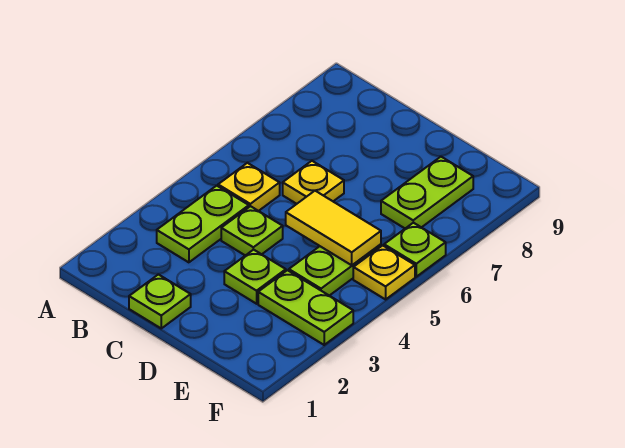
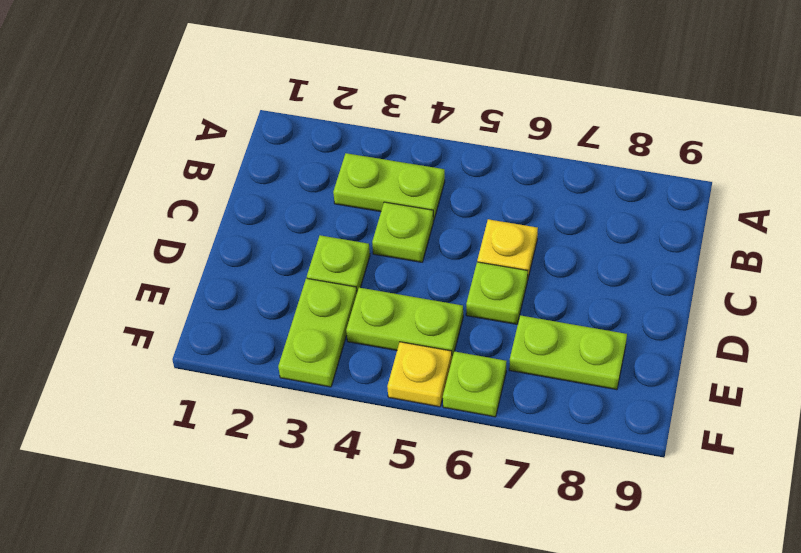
yellow plate B5 level 1 -> none
lime plate C1 level 1 -> lime plate D6 level 1
yellow tile D5:E5 level 2 -> none

